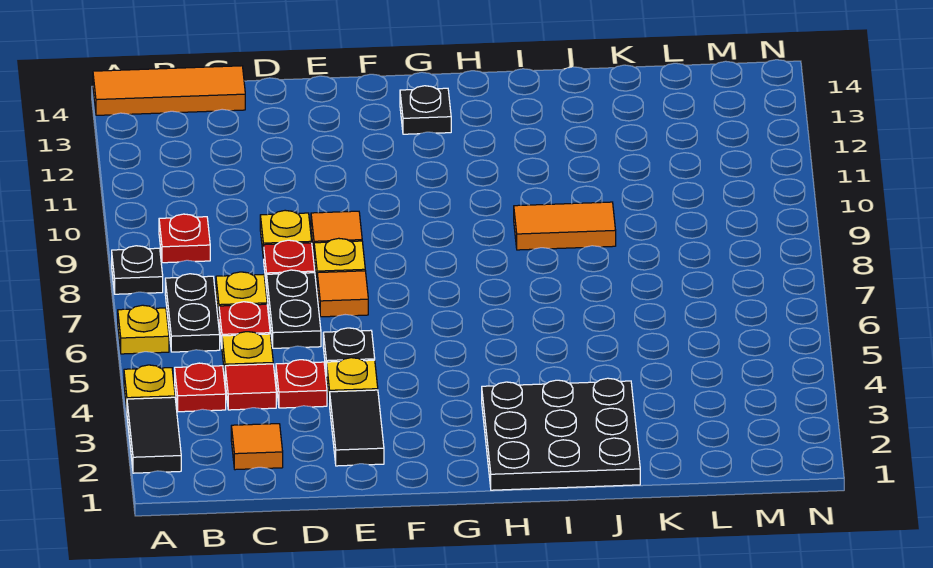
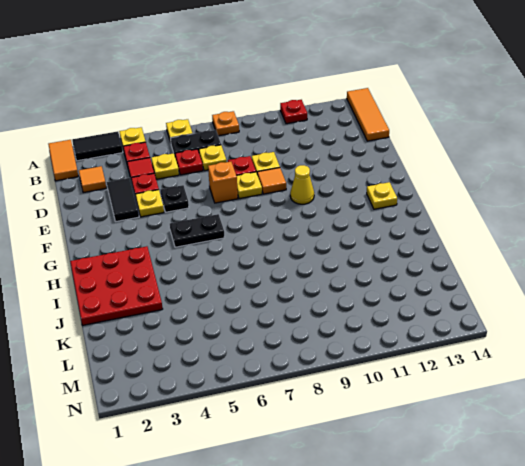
black plate A8 level 1 -> orange plate A8 level 1
red plate B9 level 1 -> red plate A11 level 1
black plate D6:D7 level 1 -> black plate G5:G6 level 1
black tile E2:E3 level 1 -> black tile D3:E3 level 1
orange tile E7 level 1 -> orange brick E7 level 1
none -> yellow cone F10 level 1
black plate G13 level 1 -> yellow plate G13 level 1
black plate H1:J3 level 1 -> red plate H1:J3 level 1
orange tile I9:J9 level 1 -> orange tile A1:B1 level 1

